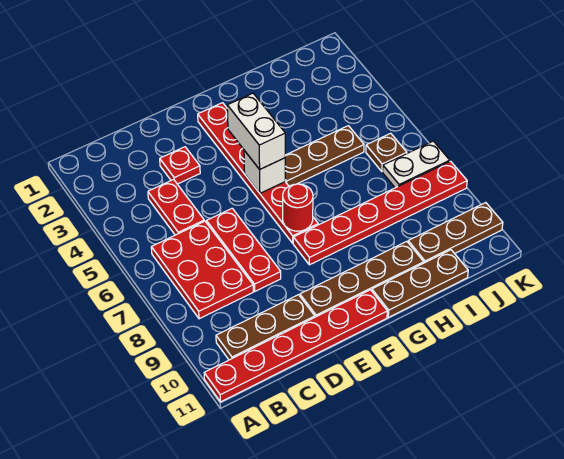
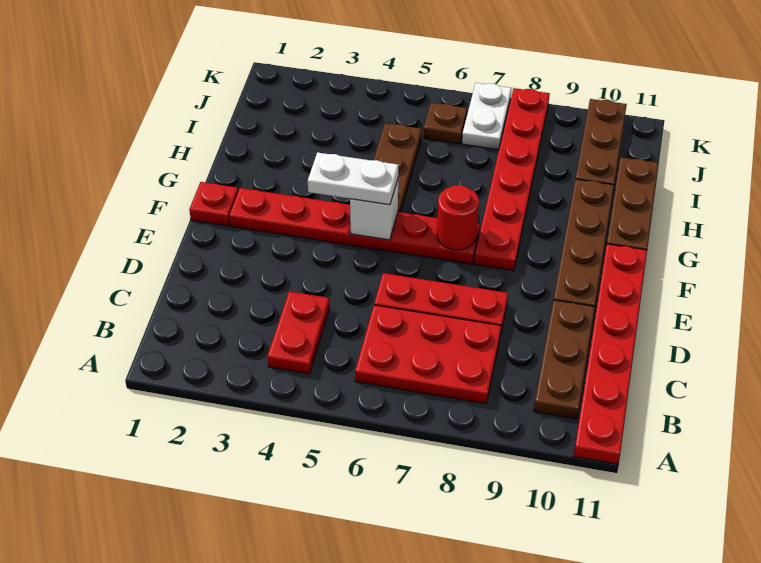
red plate C4:C5 level 1 -> red plate B4:C4 level 1
red plate D3 level 1 -> red plate F1 level 1
white brick F4:F5 level 3 -> white plate F4:F5 level 3

